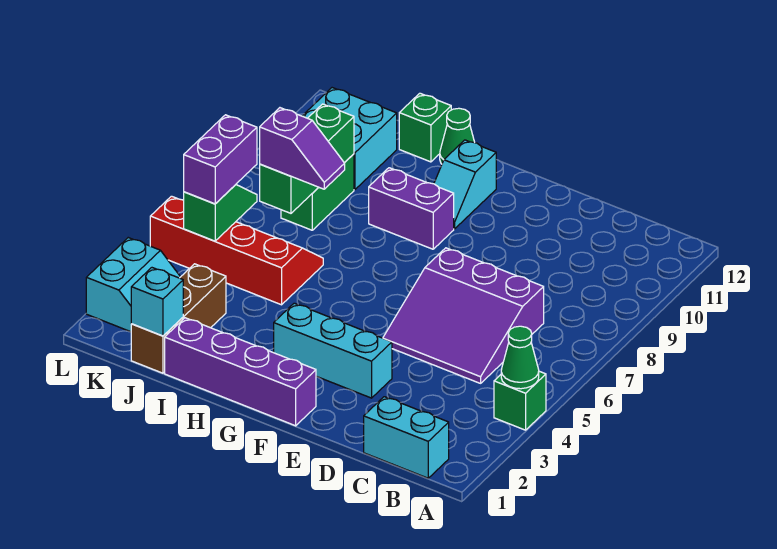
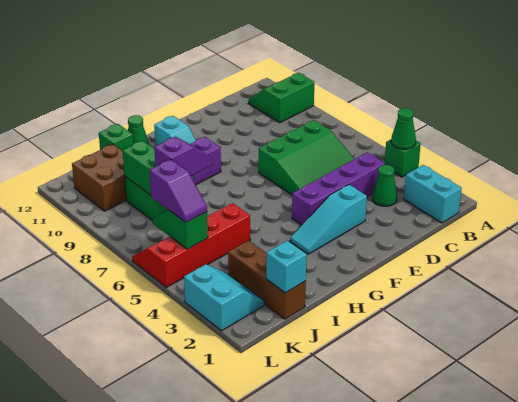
none -> green slope A10:B11 level 1 top 10
cyan brick B1:C1 level 1 -> cyan brick B1:B2 level 1
none -> green cone C3 level 1
purple slope C5:E7 level 1 top 7 -> green slope C5:E7 level 1 top 7
cyan brick E3:G3 level 1 -> cyan slope E3:G3 level 1 top E
purple brick F1:I1 level 1 -> purple brick C4:F4 level 1
cyan brick J10:K11 level 1 -> brown brick J10:K11 level 1
purple brick K5:K6 level 3 -> purple slope K5:K6 level 3 top 6

